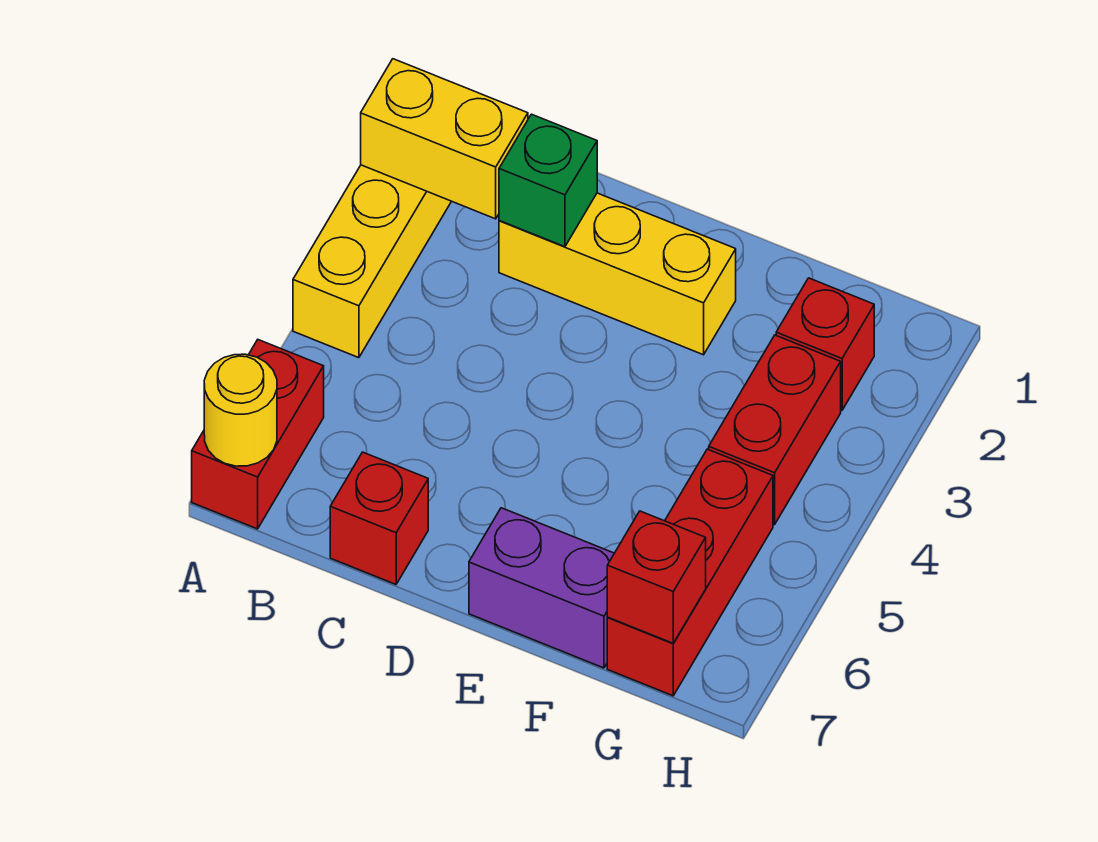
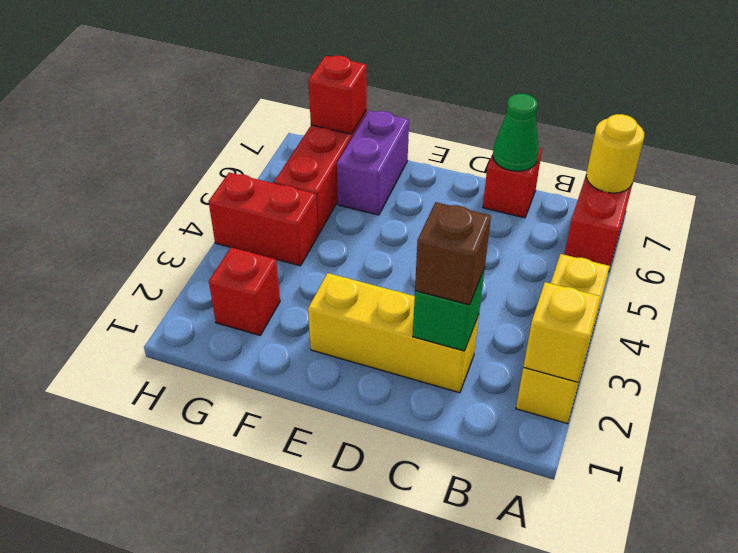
yellow brick A2:B2 level 2 -> yellow brick A2 level 2
none -> brown brick C2 level 3
none -> green cone C7 level 2
purple brick E7:F7 level 1 -> purple brick F6:F7 level 1
red brick G3:G4 level 1 -> red brick G4:H4 level 1

